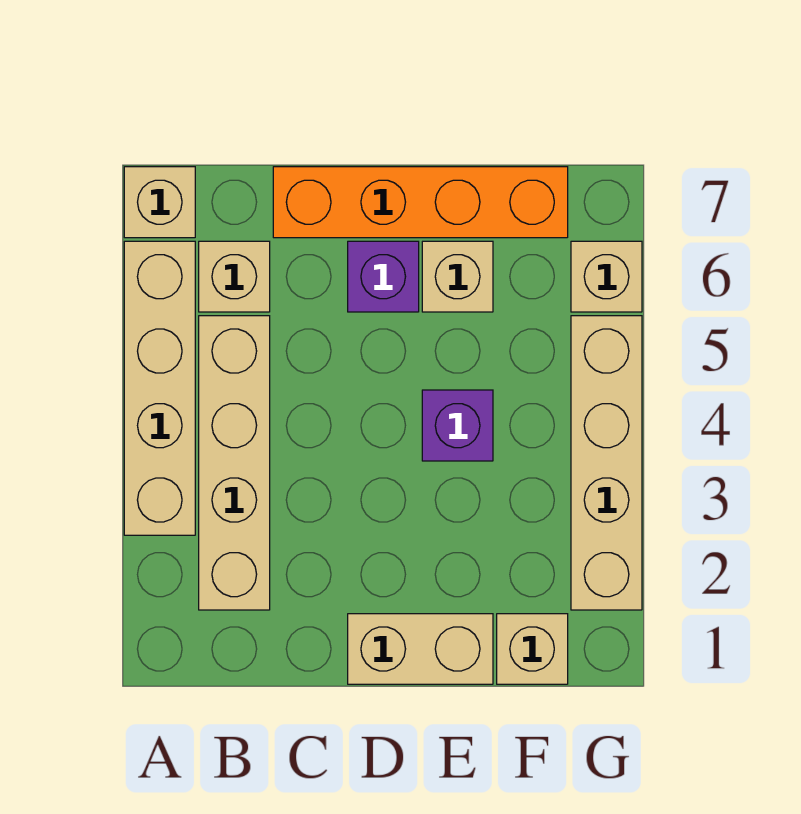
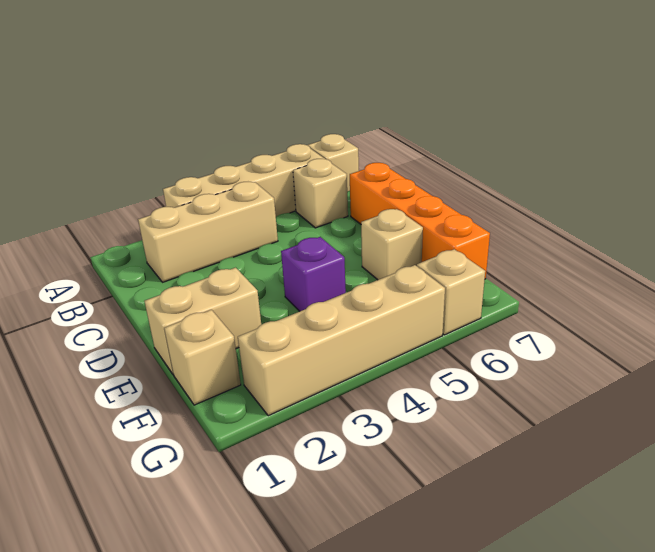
tan brick B2:B5 level 1 -> tan brick B2:B4 level 1
tan brick D1:E1 level 1 -> tan brick E1:E2 level 1
purple brick D6 level 1 -> none

